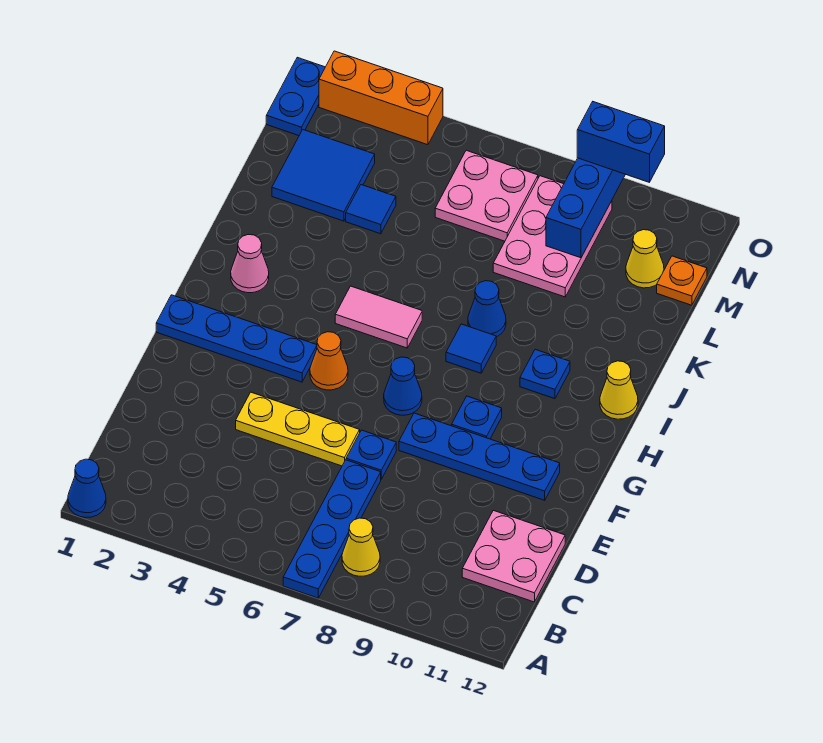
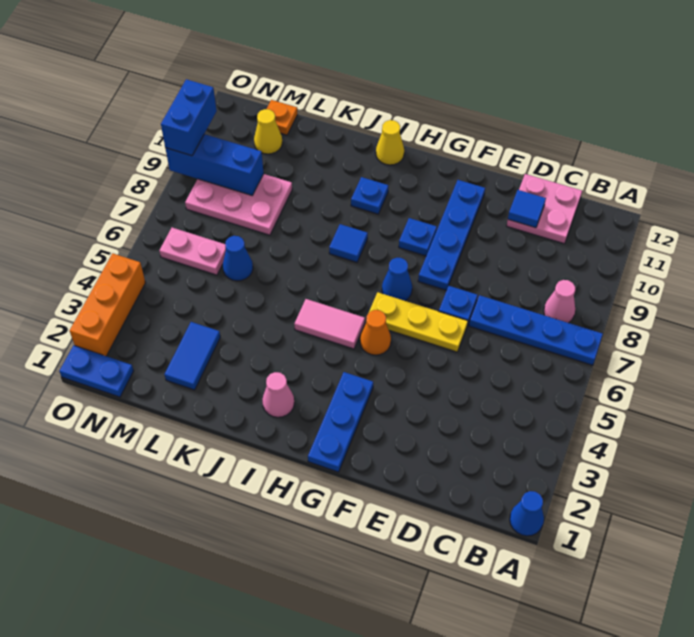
yellow cone B8 level 1 -> pink cone B8 level 1
yellow plate E4:E6 level 1 -> yellow plate E6:G6 level 1
blue plate G1:G4 level 1 -> blue plate G1:G3 level 1
pink tile I5:I6 level 1 -> pink tile H5:I5 level 1
blue cone J8 level 1 -> blue cone L6 level 1
blue tile L2:M3 level 1 -> blue tile L2:L3 level 1
blue tile L4 level 1 -> blue tile D11 level 2
pink plate M6:N7 level 1 -> pink plate M6:N6 level 1

